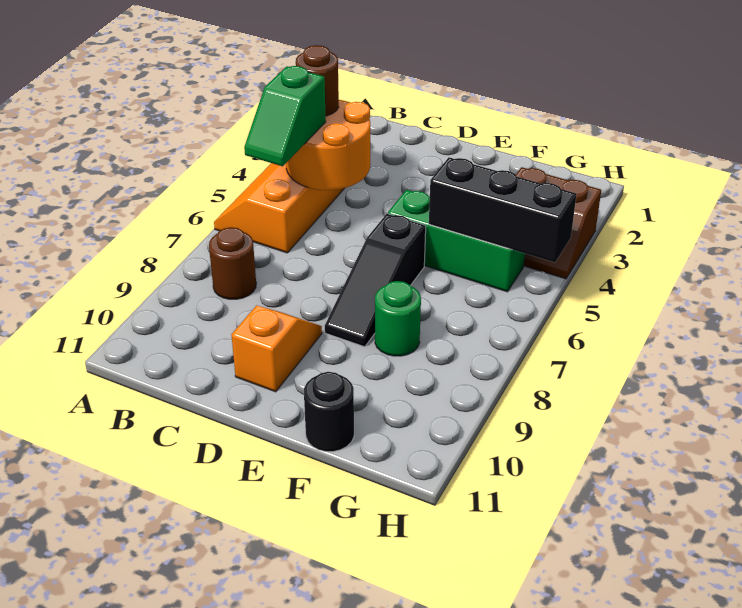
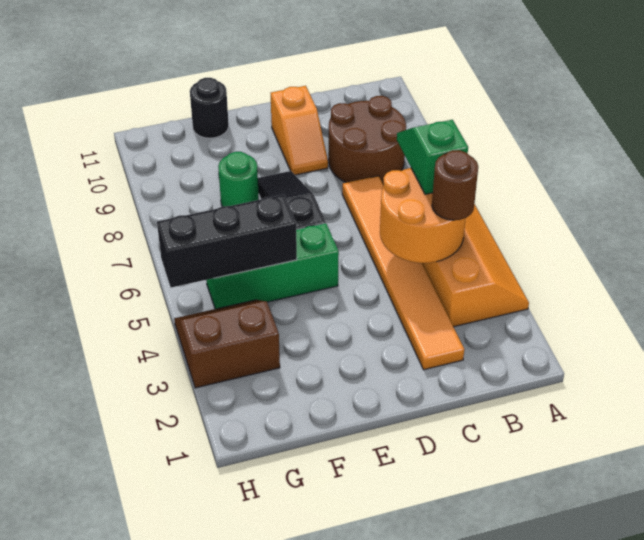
brown round brick B8 level 1 -> brown round brick B8:C9 level 1
none -> orange tile C2:C7 level 1

